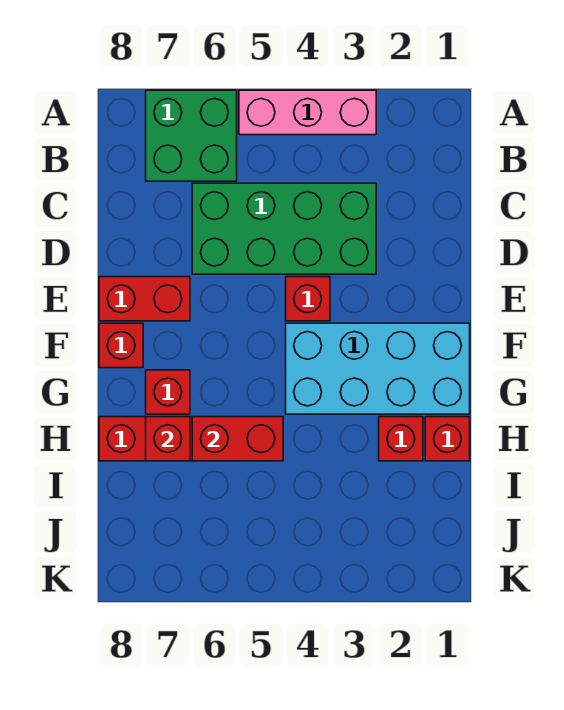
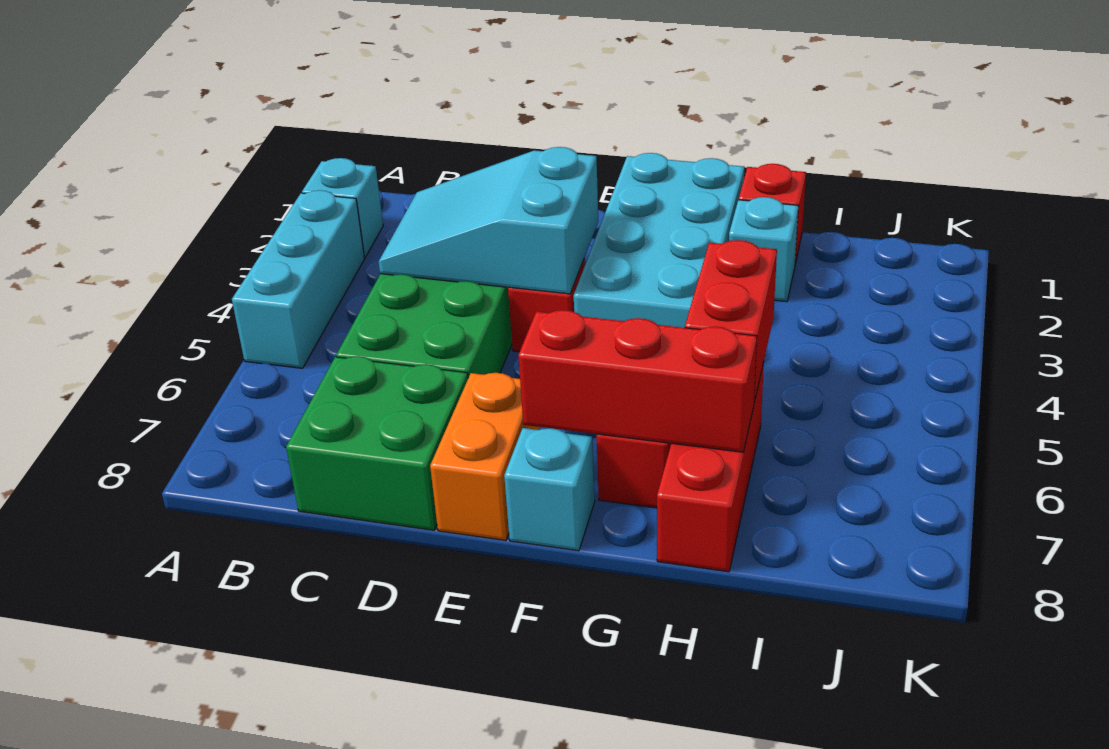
none -> cyan brick A2 level 1
pink brick A3:A5 level 1 -> cyan brick A3:A5 level 1
green brick A6:B7 level 1 -> green brick C7:D8 level 1
none -> cyan slope C3:E4 level 2 top E
red brick E7:E8 level 1 -> orange brick E7:E8 level 1
red brick F8 level 1 -> cyan brick F8 level 1
red brick H2 level 1 -> cyan brick H2 level 1
red brick H7 level 2 -> red brick F7:H7 level 2

